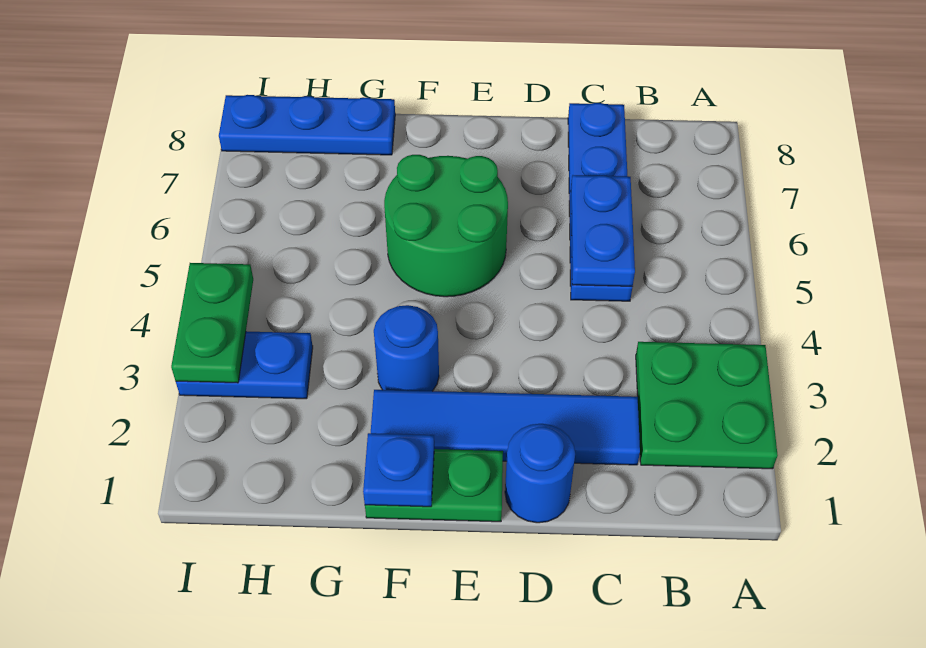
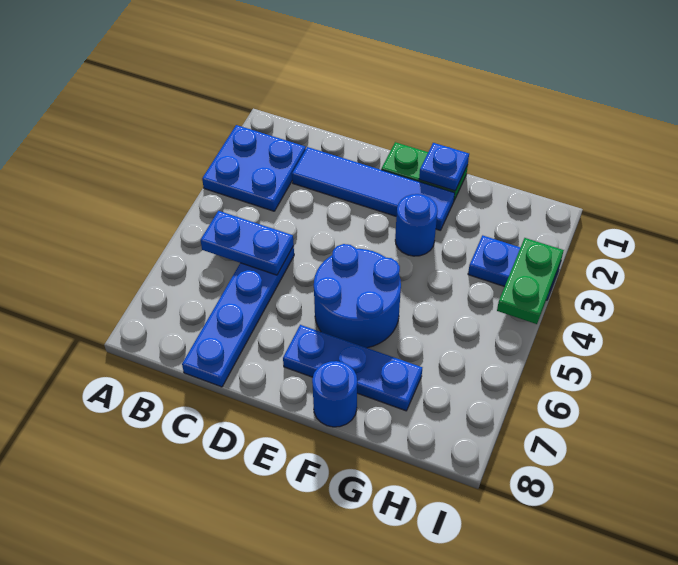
green plate A2:B3 level 1 -> blue plate A2:B3 level 1
blue plate C5:C6 level 2 -> blue plate B5:C5 level 2
blue round brick D1 level 1 -> blue round brick F8 level 1
green round brick E5:F6 level 1 -> blue round brick E5:F6 level 1
blue plate G8:I8 level 1 -> blue plate E7:G7 level 1

